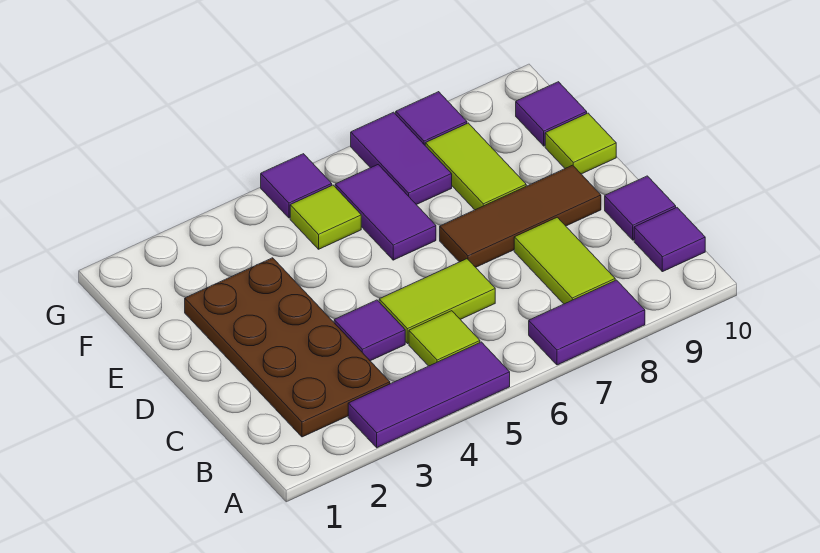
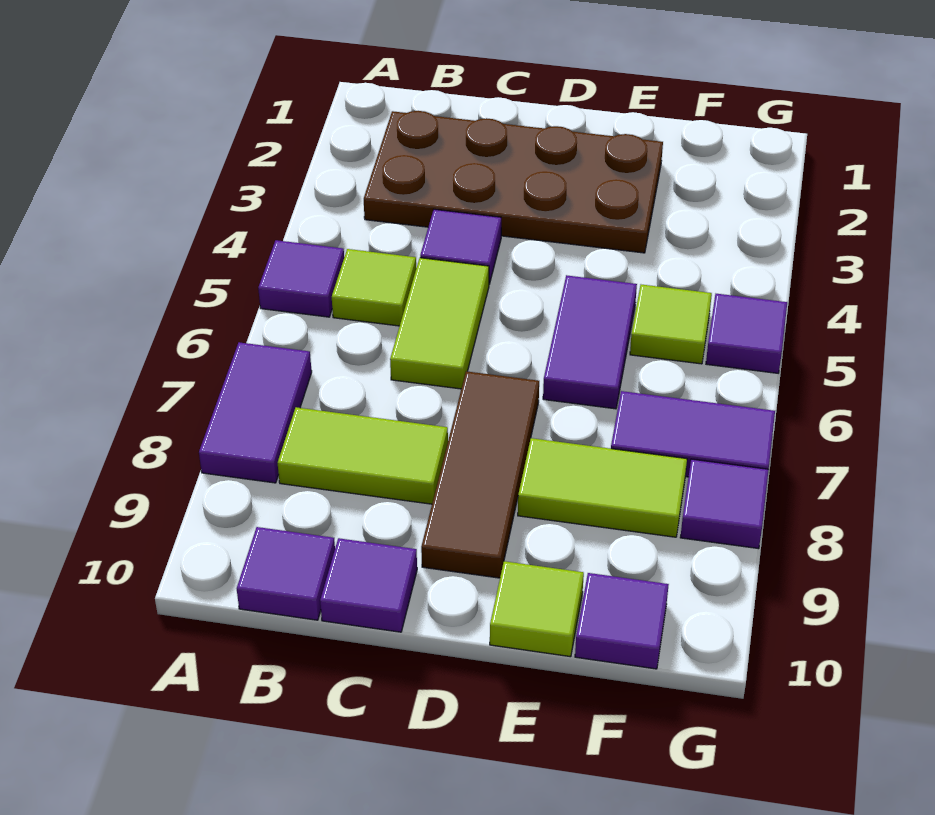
purple tile A3:A5 level 1 -> purple tile A5 level 1
purple tile E6:F6 level 1 -> purple tile E5:E6 level 1

